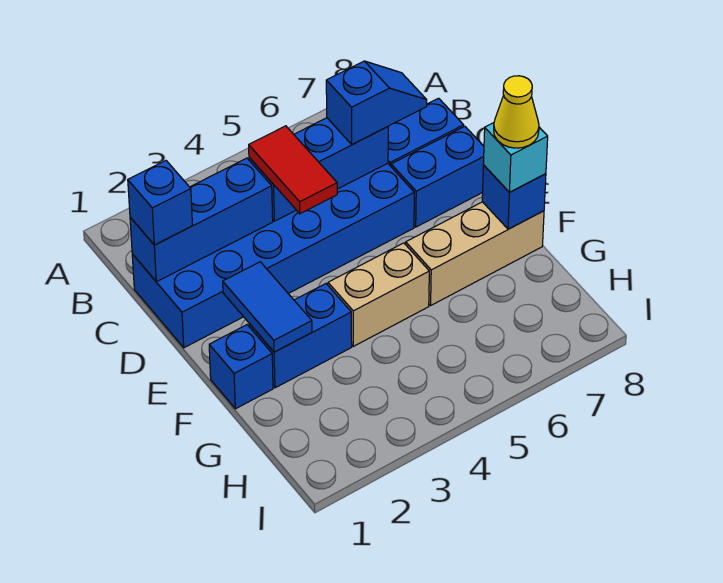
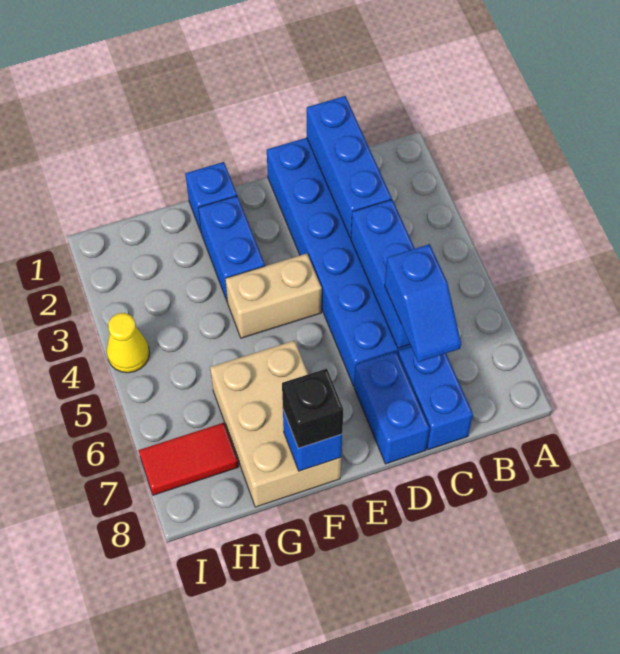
blue brick C1 level 3 -> none
red tile C4:D4 level 3 -> red tile H7:I7 level 1
blue tile E2:F2 level 2 -> none
tan brick F4:F5 level 1 -> tan brick E4:F4 level 1
tan brick F6:F8 level 1 -> tan brick F6:G8 level 1
cyan brick F8 level 3 -> black brick F8 level 3
yellow cone F8 level 4 -> yellow cone I4 level 1

